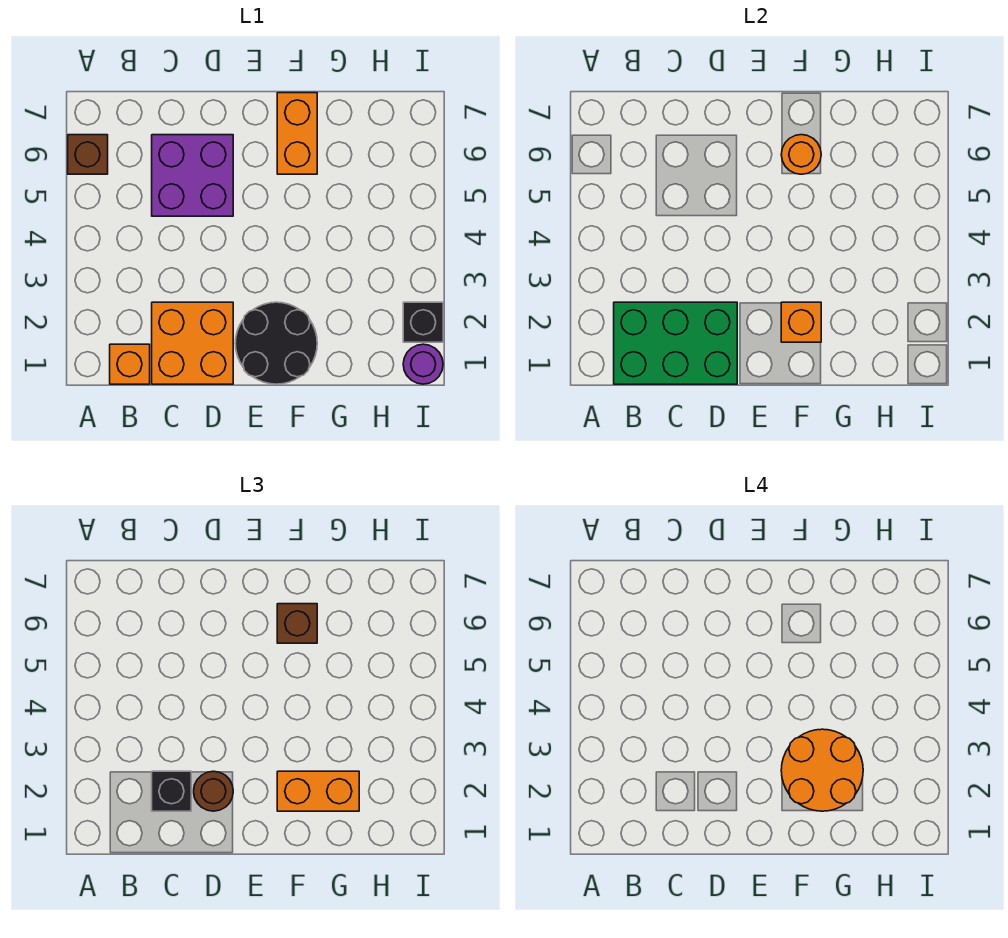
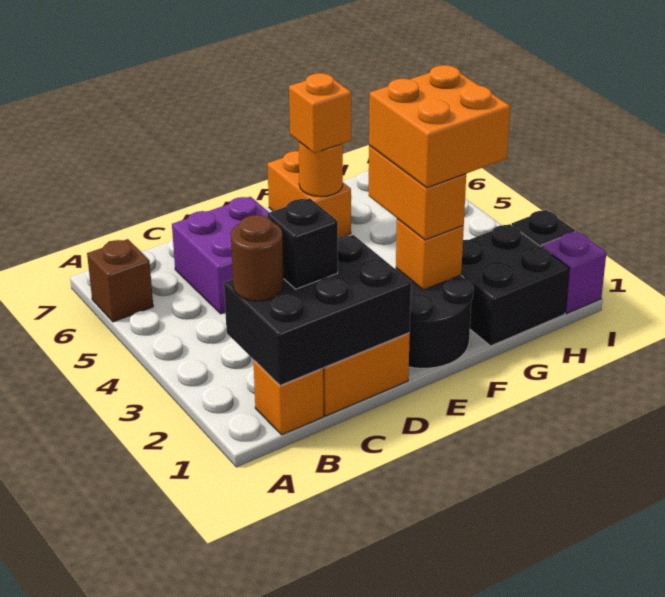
green brick B1:D2 level 2 -> black brick B1:D2 level 2
brown round brick D2 level 3 -> brown round brick B2 level 3
orange brick F2:G2 level 3 -> orange brick F2:F3 level 3
orange round brick F2:G3 level 4 -> orange brick F2:G3 level 4
brown brick F6 level 3 -> orange brick F6 level 3
none -> black brick G1:H2 level 1
purple round brick I1 level 1 -> purple brick I1 level 1

